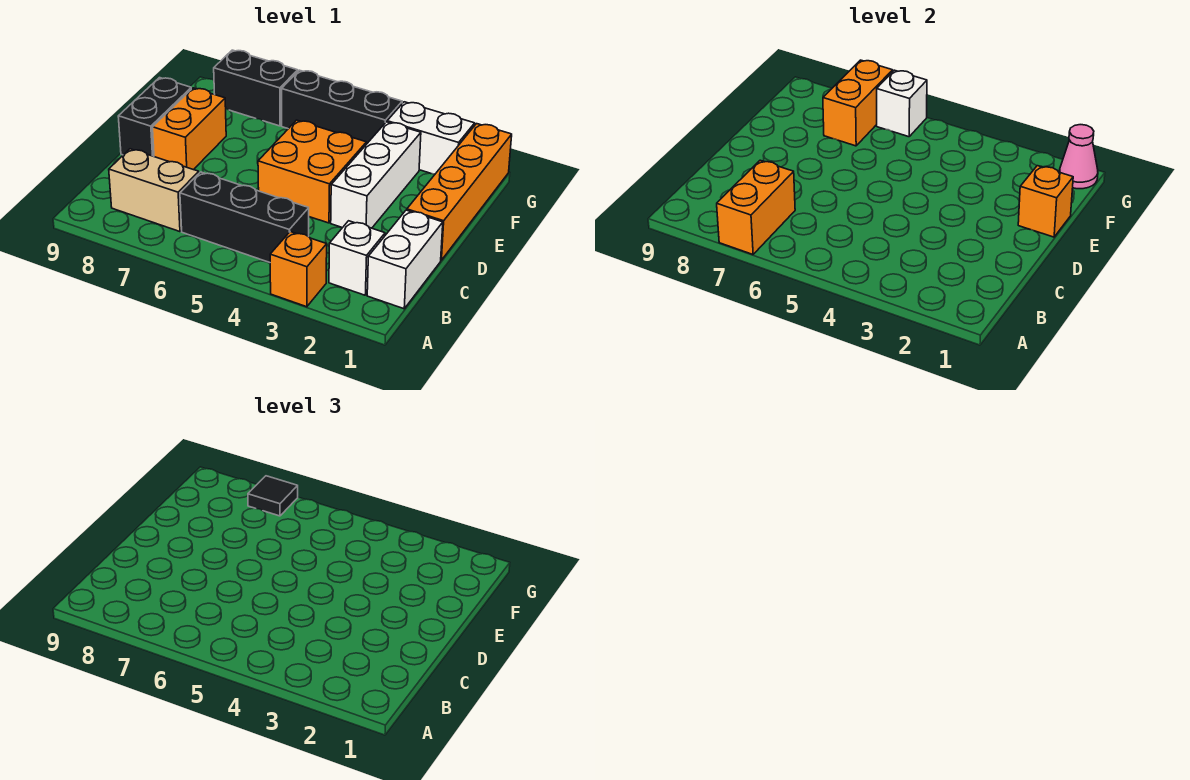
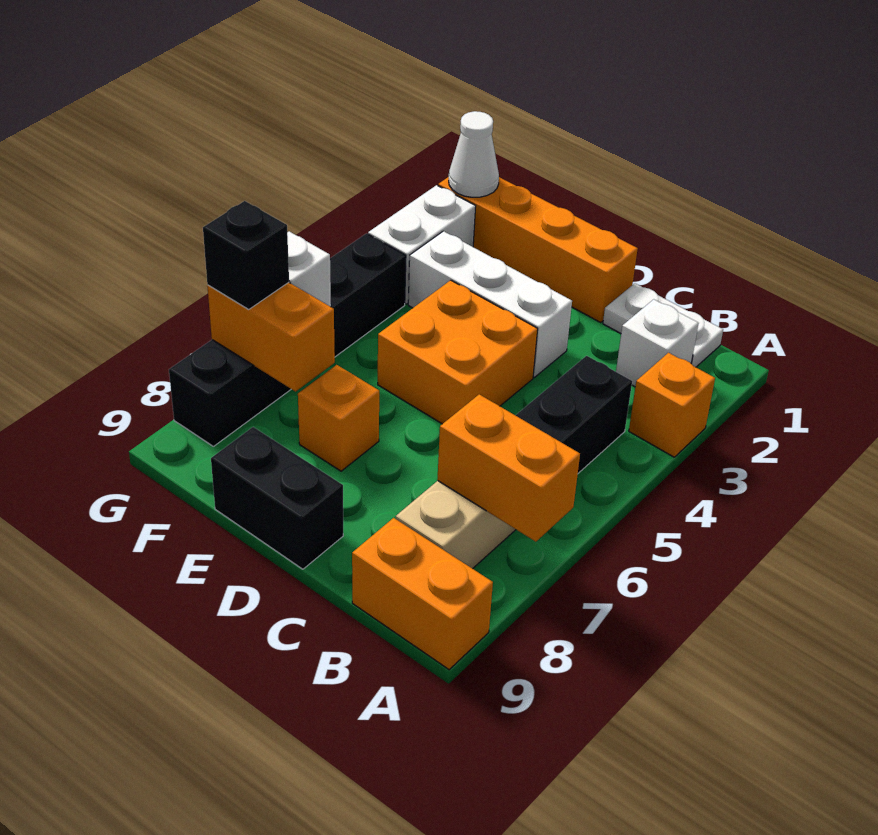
white brick B1:C1 level 1 -> white plate B1:C1 level 1
orange brick D8:E8 level 1 -> orange brick A9:B9 level 1
orange brick E1 level 2 -> orange brick E7 level 1
pink cone G1 level 2 -> white cone G1 level 2
black tile G7 level 3 -> black brick G7 level 3

